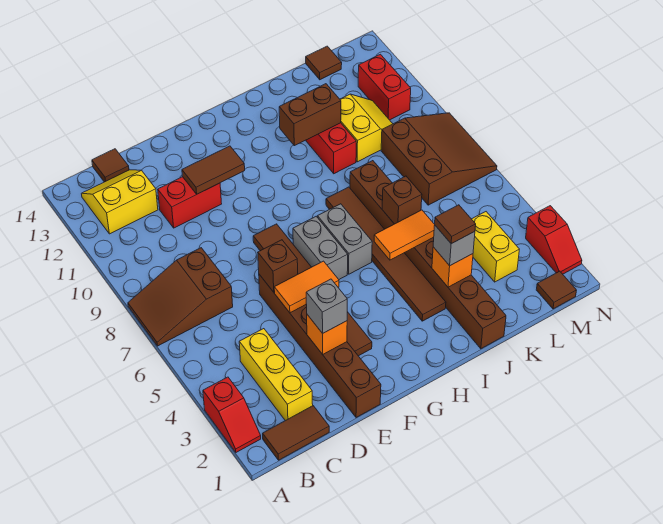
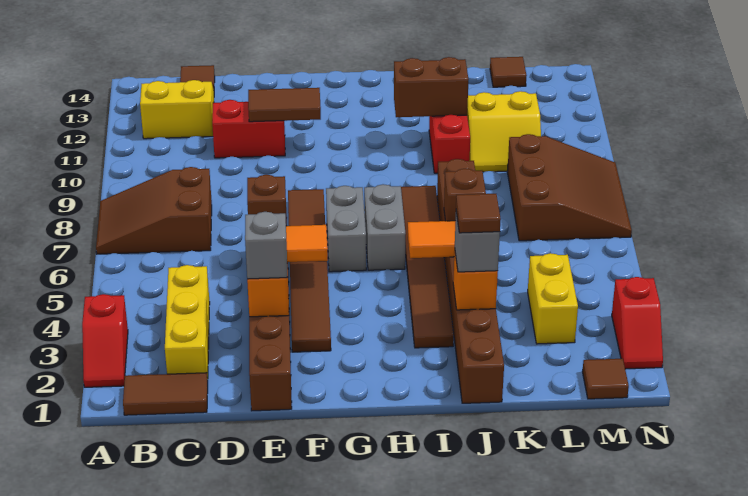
yellow slope K10:L11 level 1 top K -> yellow slope K10:L11 level 1 top 11
red brick M11:M12 level 1 -> none

